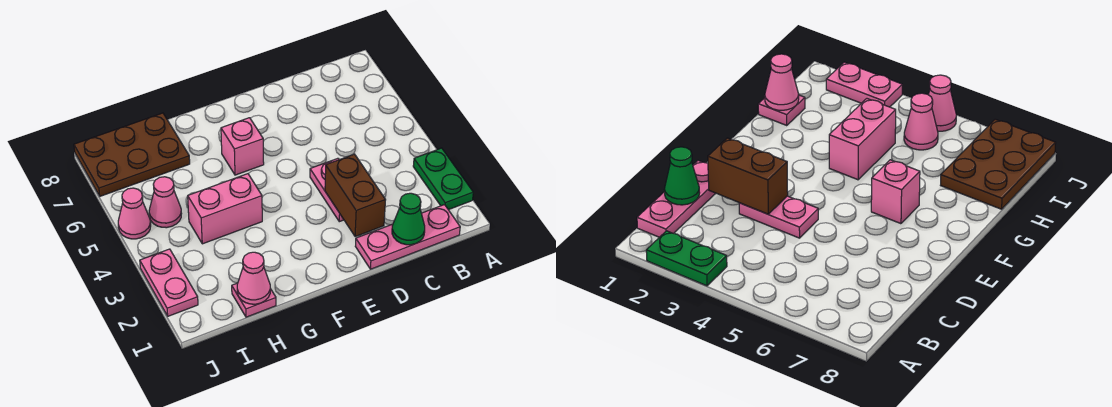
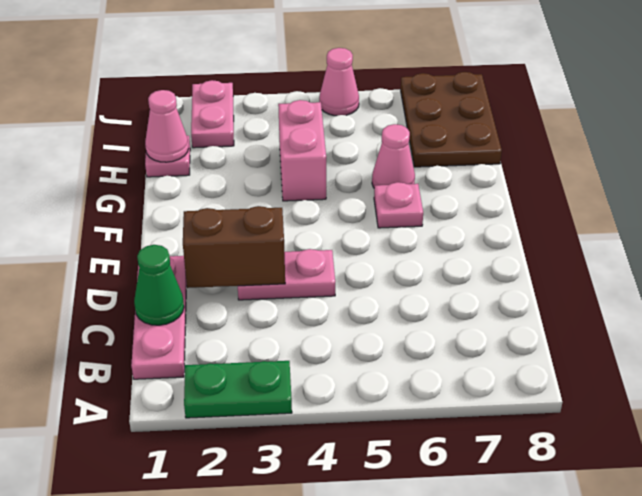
pink brick F6 level 1 -> pink plate F6 level 1
pink cone I5 level 1 -> pink cone G6 level 1
pink plate J2:J3 level 1 -> pink plate I2:J2 level 1

